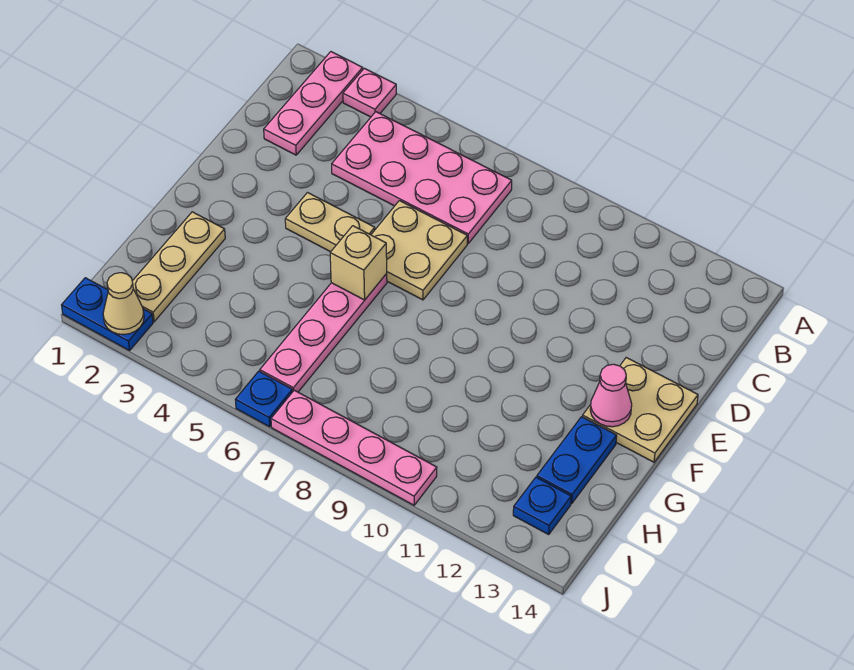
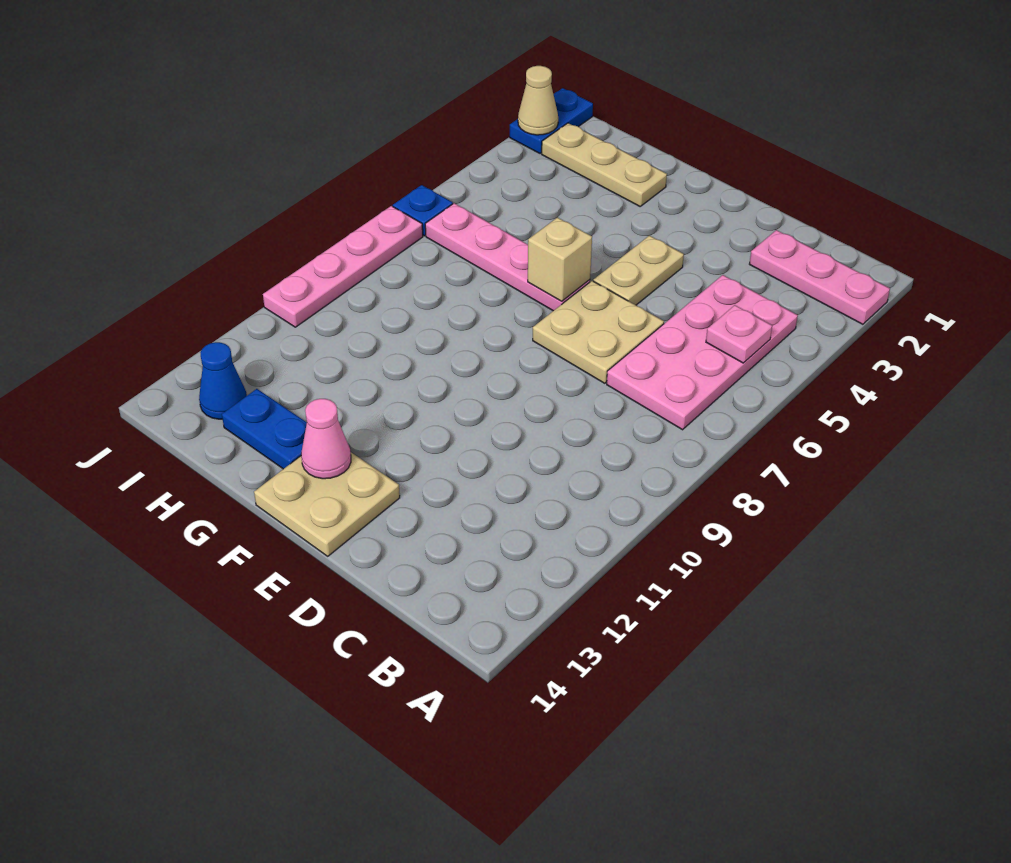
pink plate A3 level 1 -> pink plate B5 level 2
blue plate I13 level 1 -> blue cone I13 level 1

